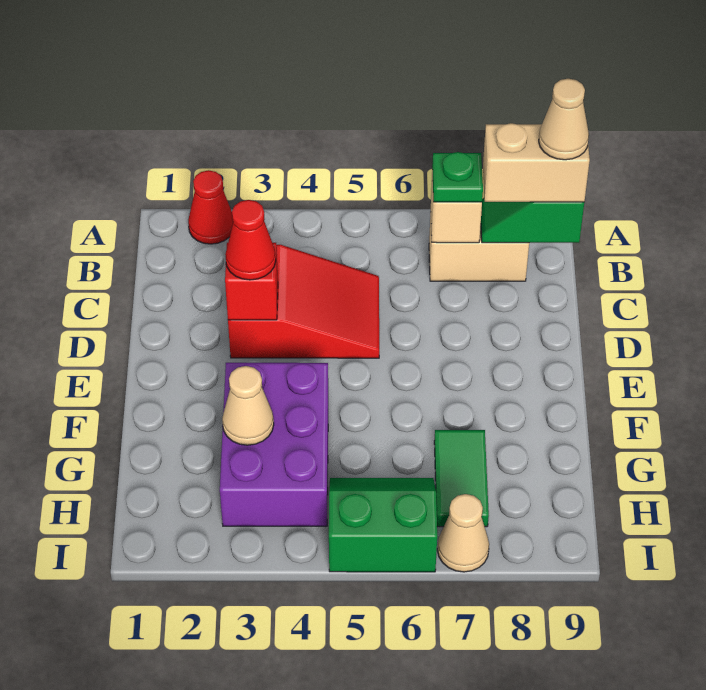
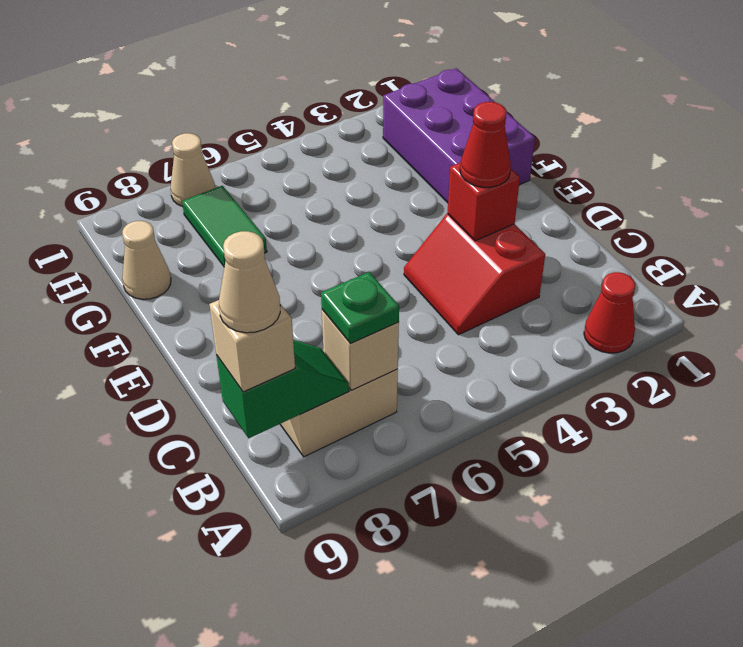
tan brick B8:B9 level 3 -> tan brick B9 level 3
red slope C3:D5 level 1 top 3 -> red slope C3:D4 level 1 top 3
purple brick F3:H4 level 1 -> purple brick F1:H2 level 1
tan cone G3 level 2 -> tan cone G9 level 1
green slope H5:I6 level 1 top I -> none

